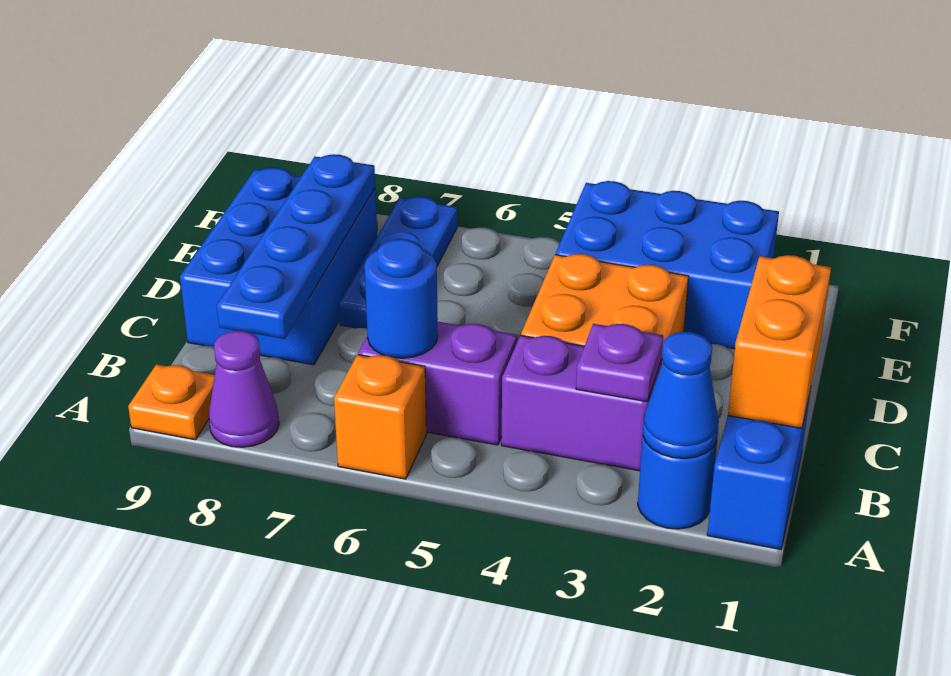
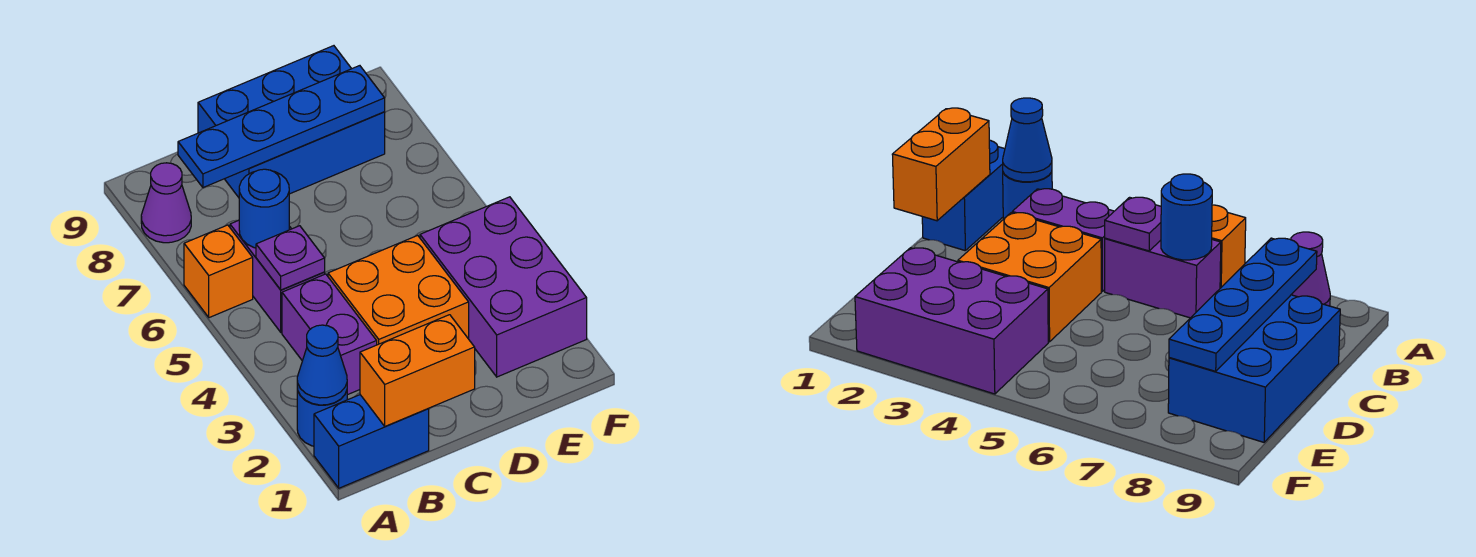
orange plate A9 level 1 -> none
purple plate B3 level 2 -> purple plate B5 level 2
blue plate D7:F7 level 1 -> none
blue brick E2:F4 level 1 -> purple brick E2:F4 level 1

